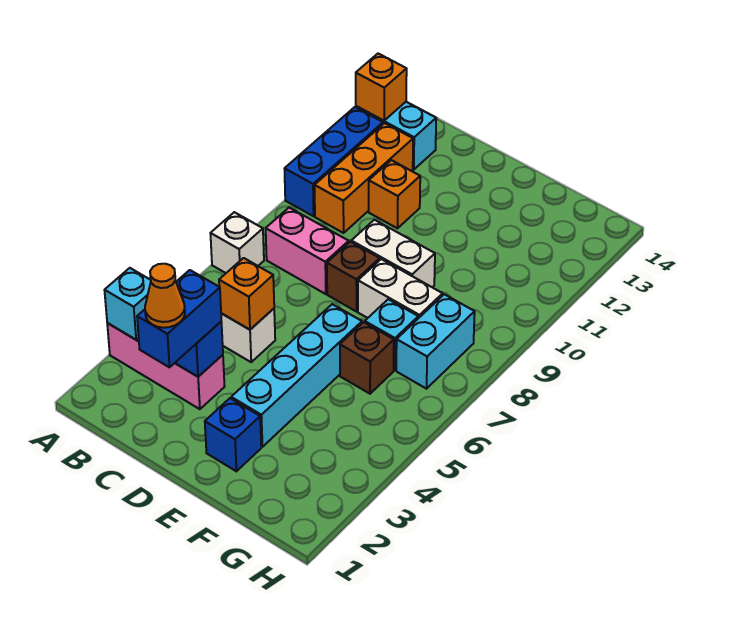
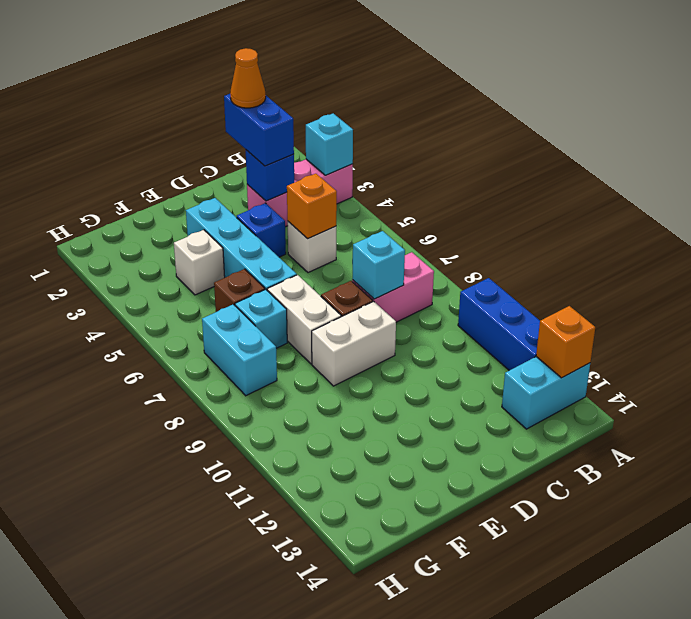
white brick A7 level 1 -> white brick F4 level 1
orange brick B10:B12 level 1 -> none
none -> cyan brick C8 level 2
orange brick C11 level 1 -> none
blue brick E2 level 1 -> blue brick D4 level 1
white brick E8:F8 level 1 -> white brick E7:E8 level 1

